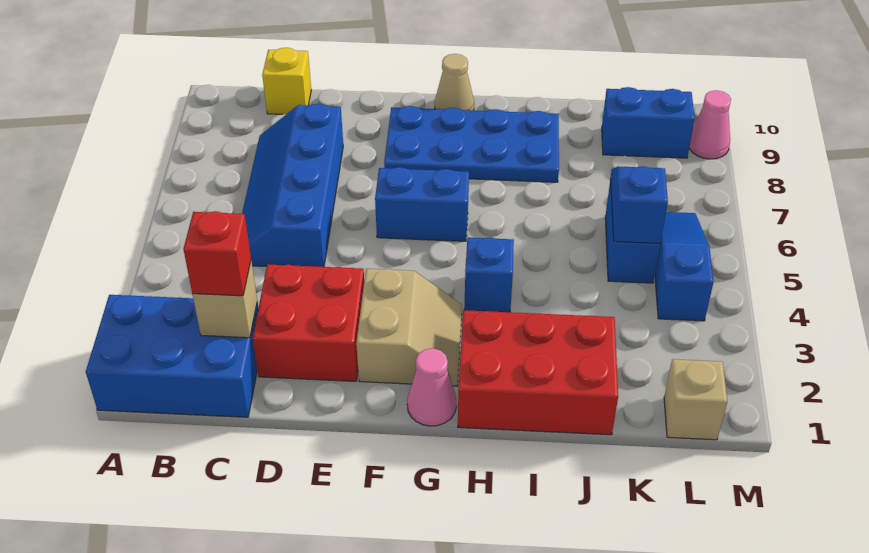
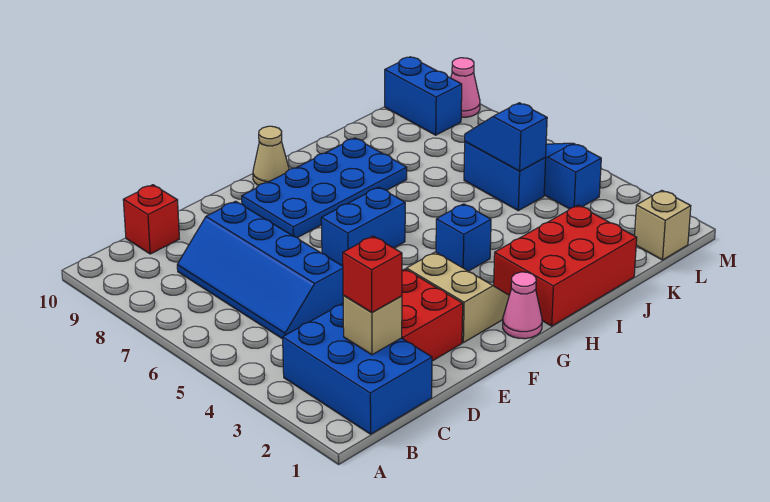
blue brick A1:C2 level 1 -> blue brick B1:C3 level 1
yellow brick C10 level 1 -> red brick C10 level 1
blue brick K9:L9 level 1 -> blue brick L9:L10 level 1

